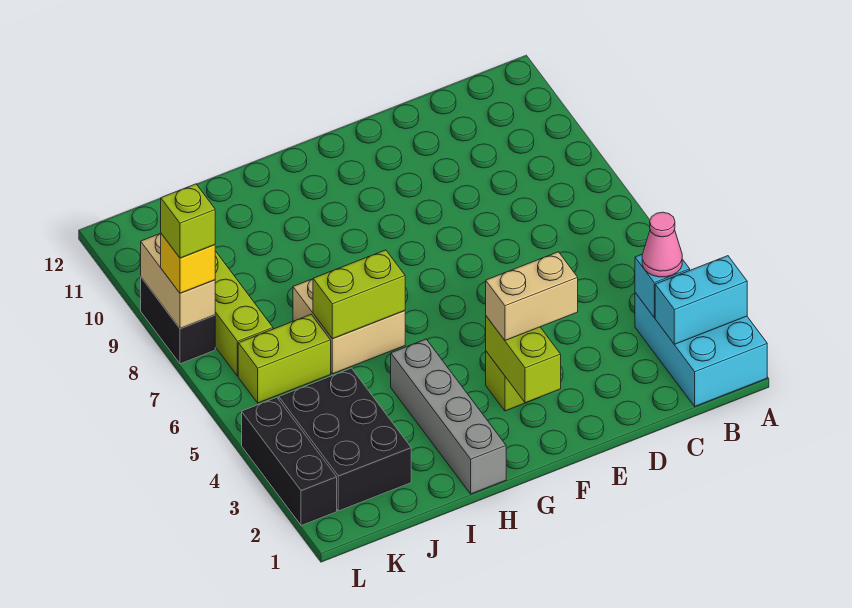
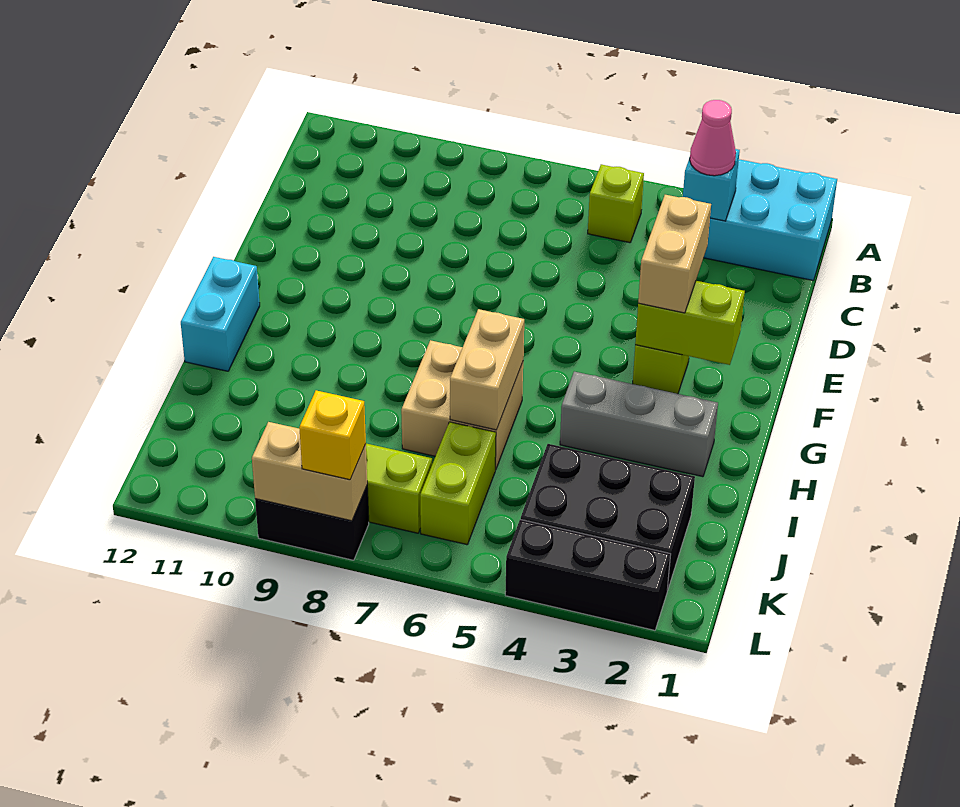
cyan brick A2:B2 level 2 -> cyan brick G12:H12 level 1
grey brick H1:H4 level 1 -> grey brick H2:H4 level 1
lime brick H6:I6 level 2 -> tan brick H6:I6 level 2
lime brick L8 level 4 -> lime brick B5 level 1

